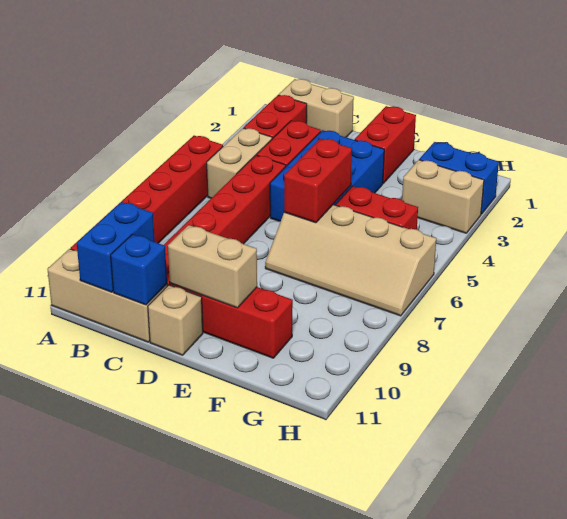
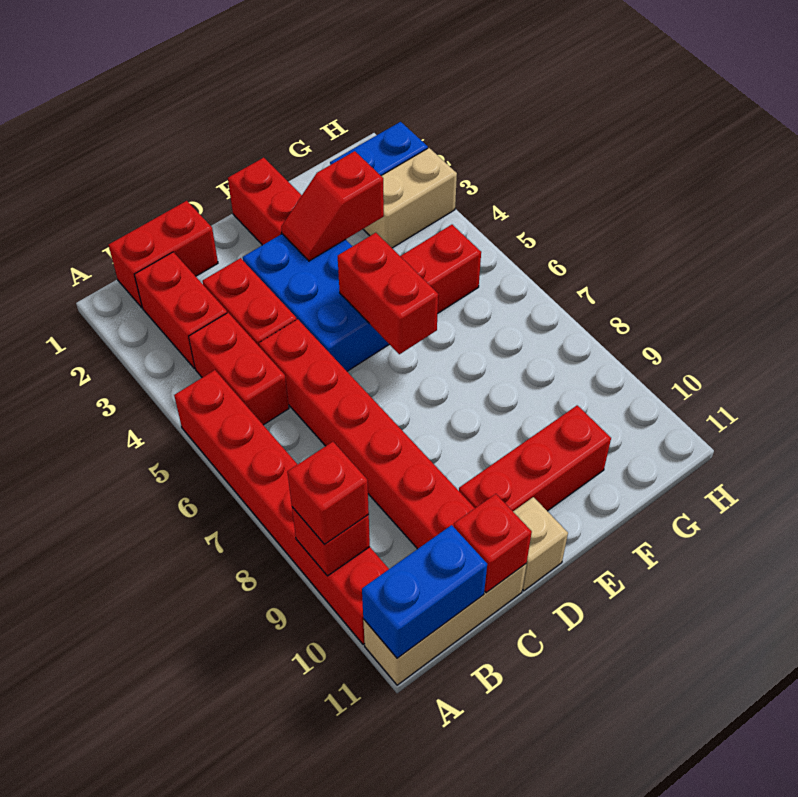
none -> red brick A9 level 2
none -> red brick A9 level 3
tan brick B1:C1 level 1 -> red brick B1:C1 level 1
tan brick B4:B5 level 1 -> red brick B4:B5 level 1
blue brick B10:B11 level 2 -> blue brick A11:B11 level 2
blue brick C11 level 2 -> red brick C11 level 2
tan brick D10:E10 level 2 -> none
none -> red slope E3:F3 level 2 top F
tan slope E6:H7 level 1 top 6 -> none

